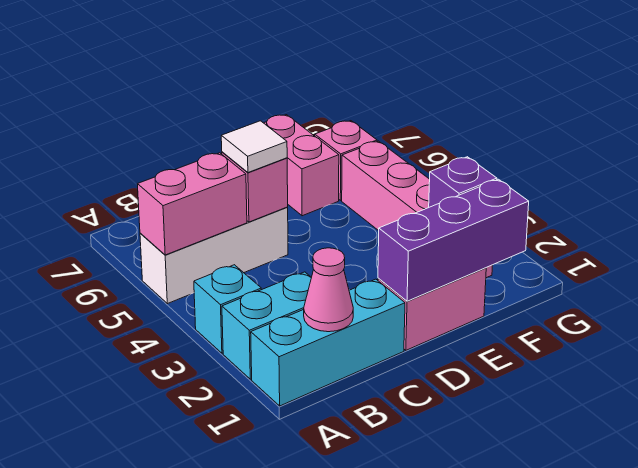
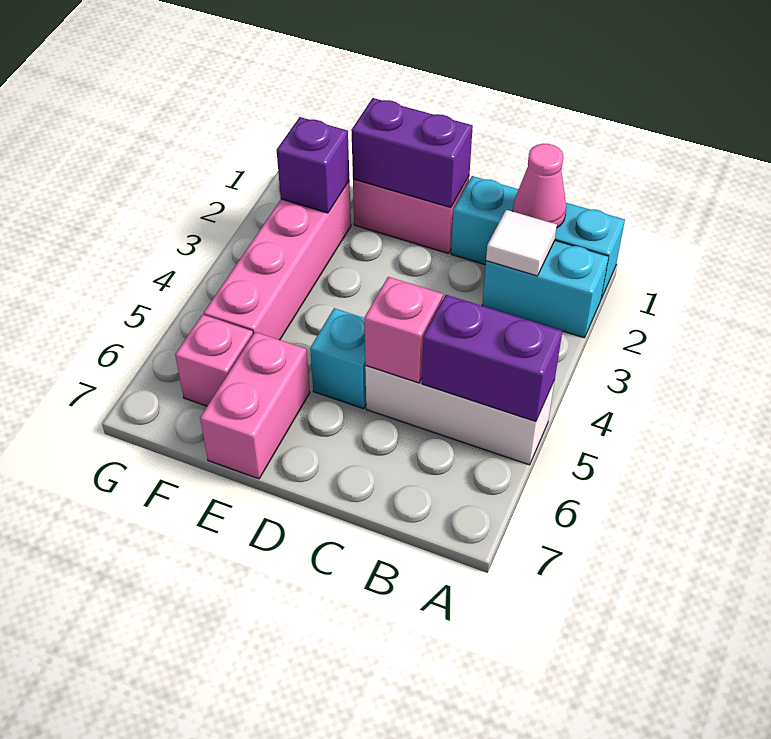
cyan brick A3 level 1 -> cyan brick D5 level 1
pink brick A5:B5 level 2 -> purple brick A5:B5 level 2
white tile C5 level 3 -> white tile B2 level 2
purple brick D1:F1 level 2 -> purple brick D1:E1 level 2

